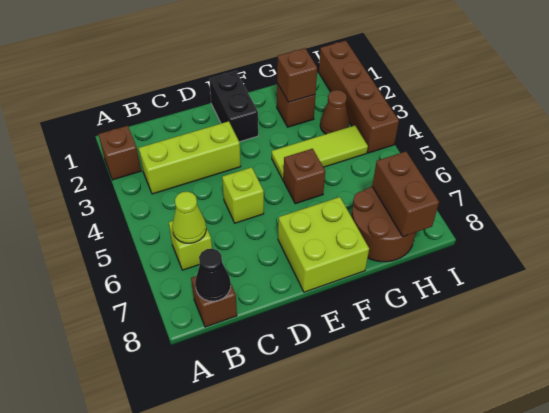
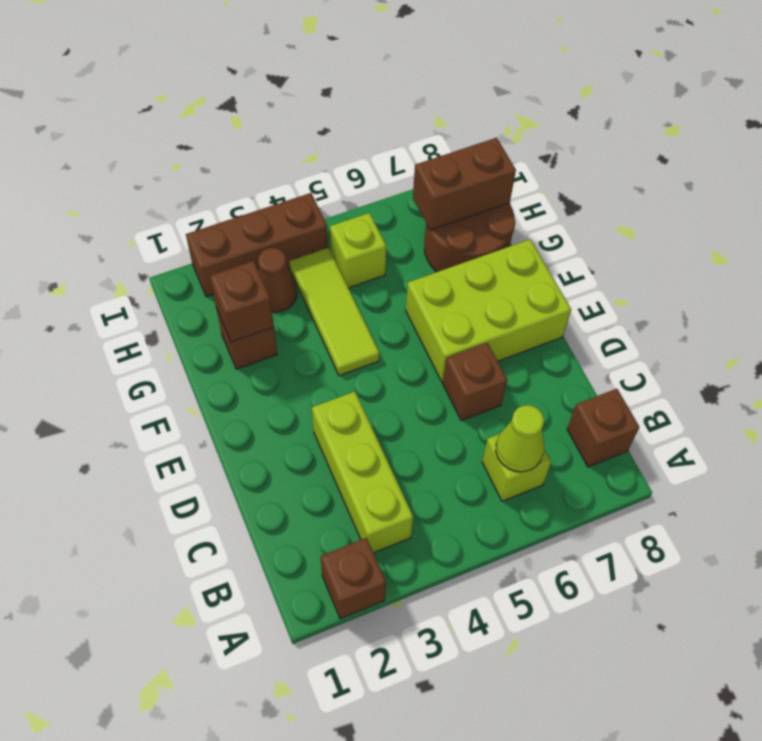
black cone B8 level 2 -> none
lime brick D5 level 1 -> lime brick H5 level 1
black brick E1:E2 level 1 -> none
lime brick E7:F8 level 1 -> lime brick E6:F8 level 1
brown brick F5 level 1 -> brown brick D6 level 1
brown brick I1:I4 level 1 -> brown brick I2:I4 level 1

